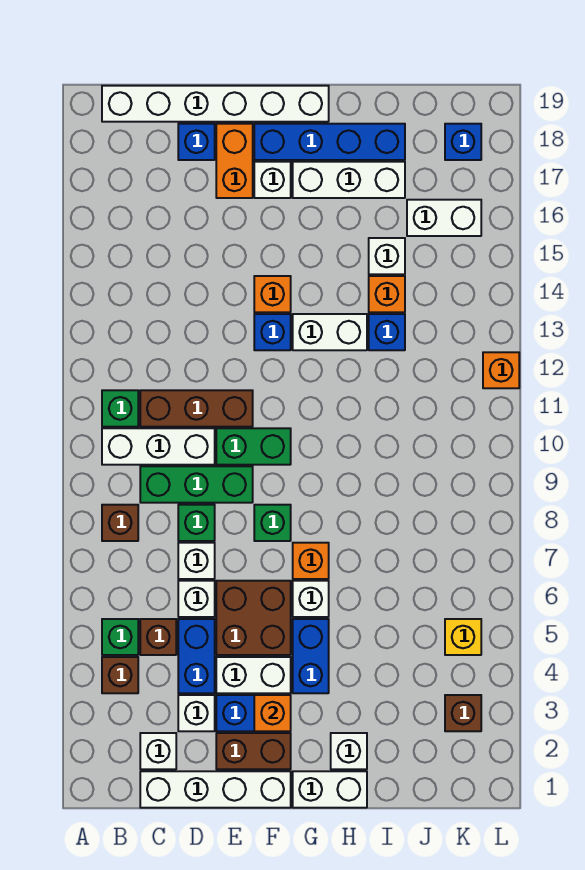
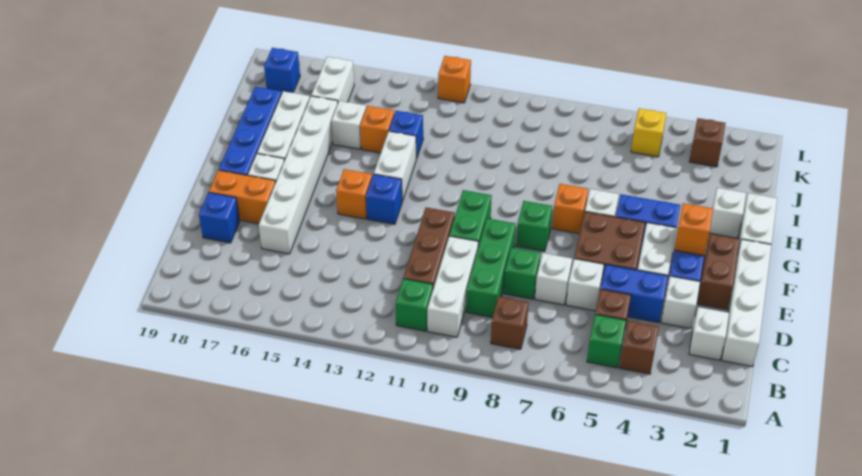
white brick B19:G19 level 1 -> white brick D16:I16 level 1

